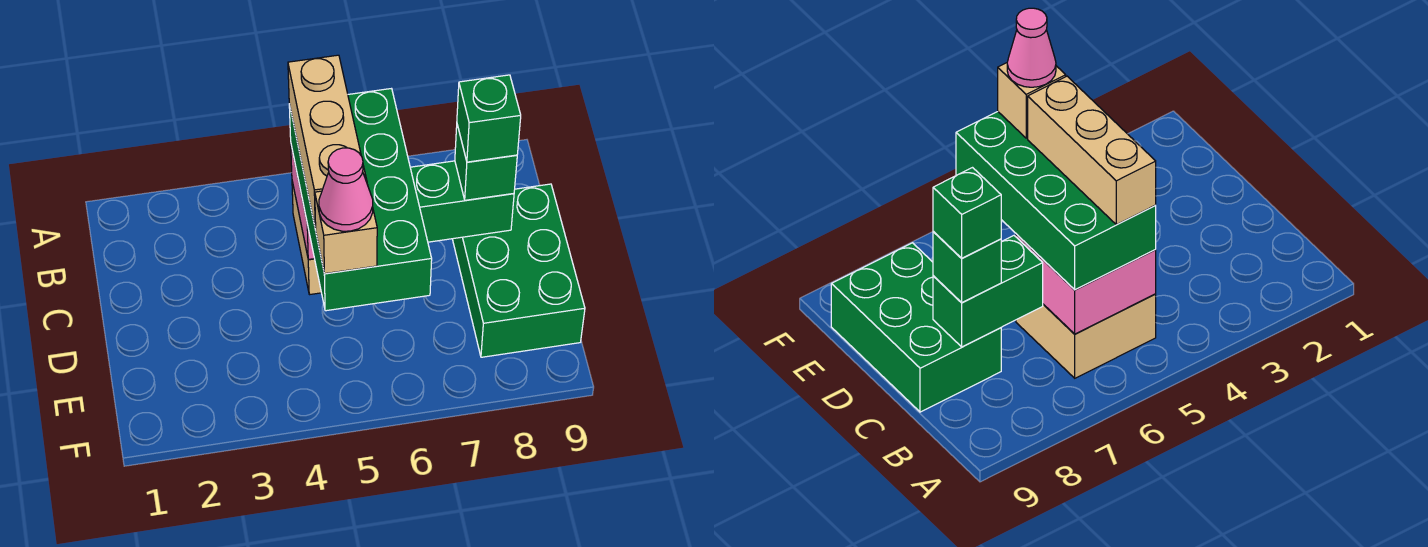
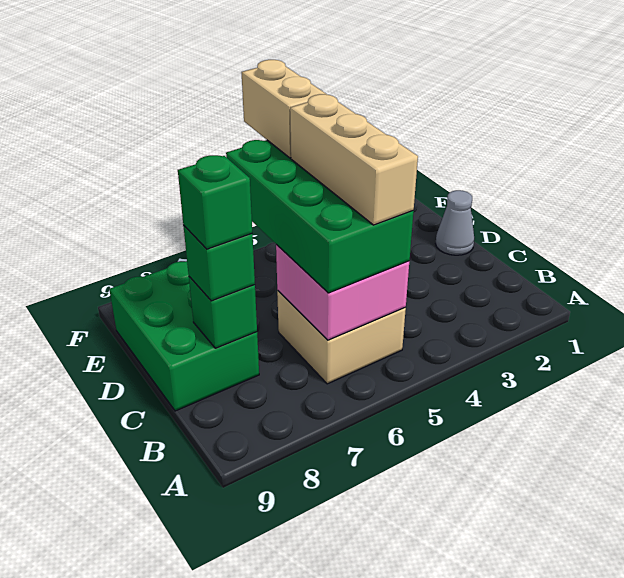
green brick C7:C8 level 2 -> green brick C8 level 2
none -> grey cone D1 level 1
tan brick E5 level 4 -> tan brick E5:F5 level 4
pink cone E5 level 5 -> none

